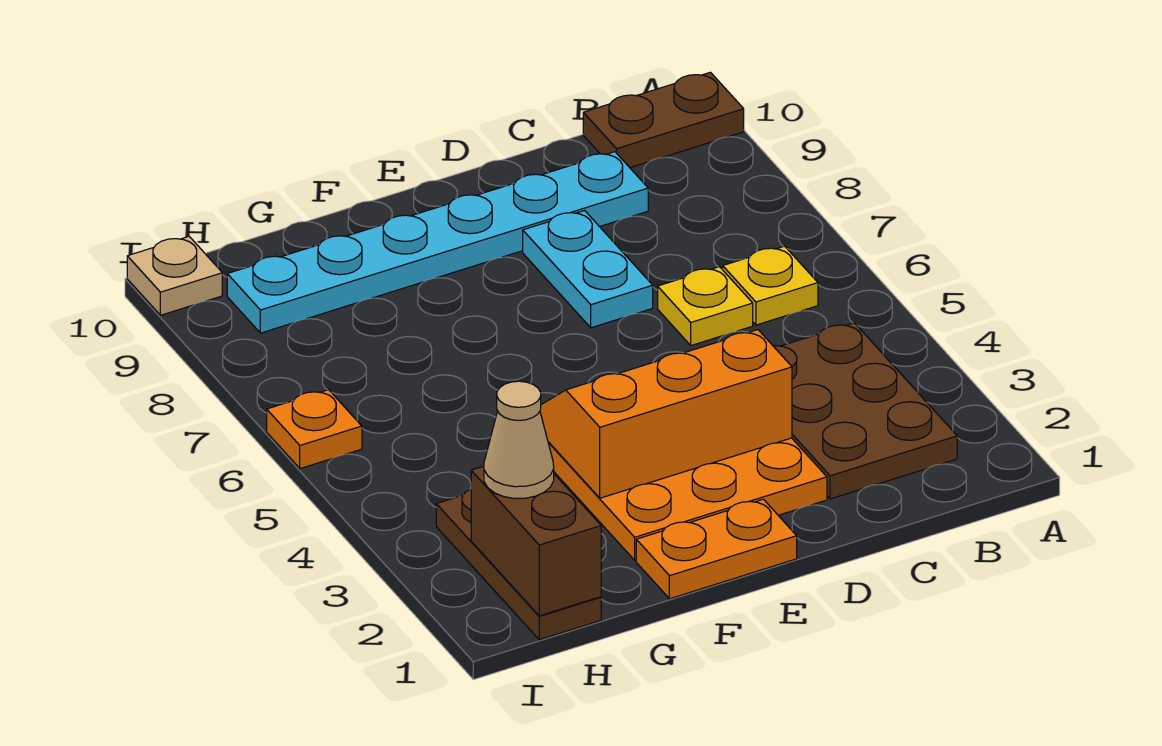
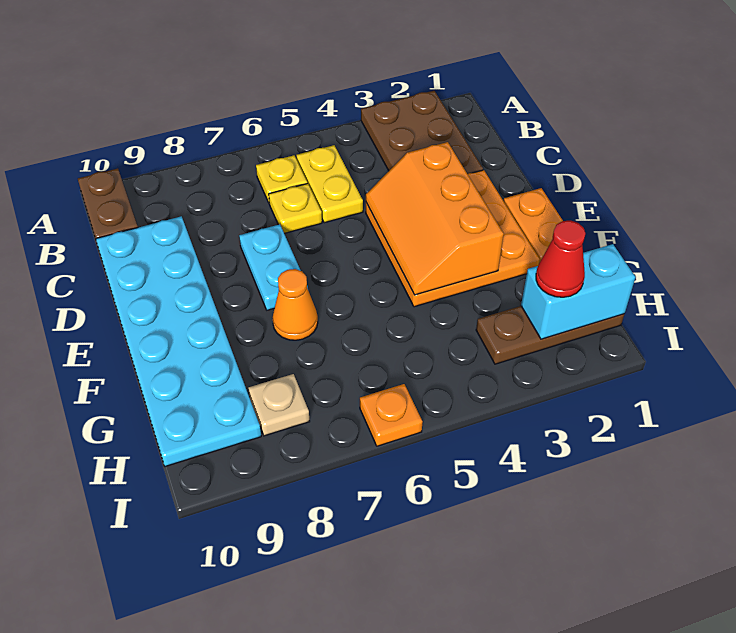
brown plate B2:C4 level 1 -> brown plate A2:C3 level 1
none -> yellow plate B5:C5 level 1
cyan plate C9:H9 level 1 -> cyan plate C9:H10 level 1
cyan plate D7:D8 level 1 -> cyan plate D7:E7 level 1
none -> orange cone F7 level 1
brown brick H1:H2 level 2 -> cyan brick H1:H2 level 2
tan cone H2 level 3 -> red cone H2 level 3
tan plate I10 level 1 -> tan plate H8 level 1

